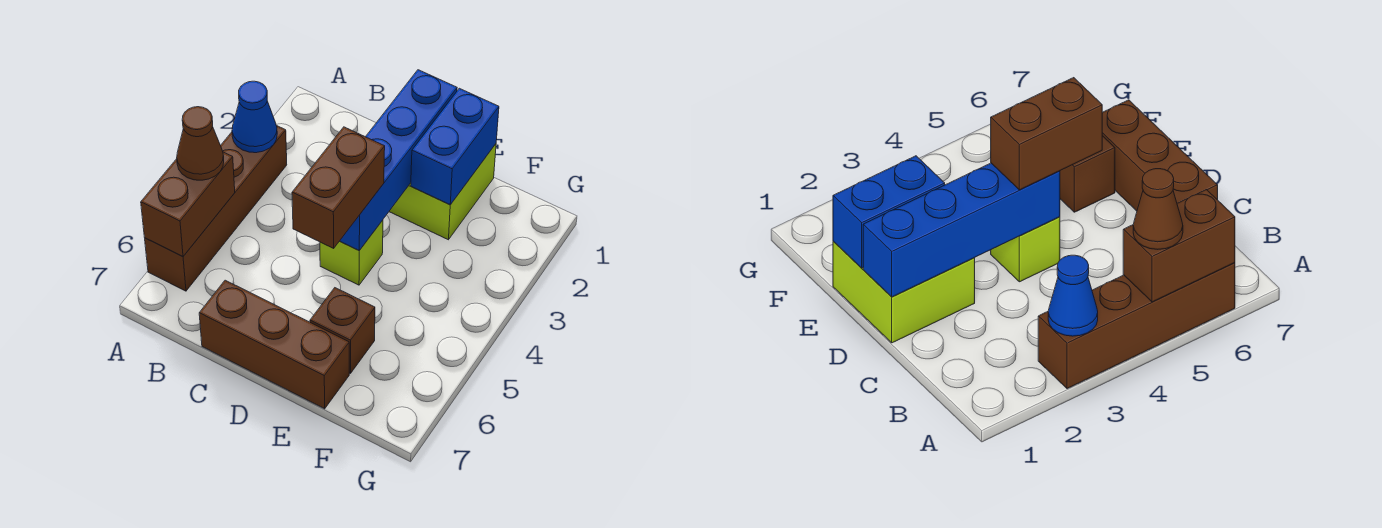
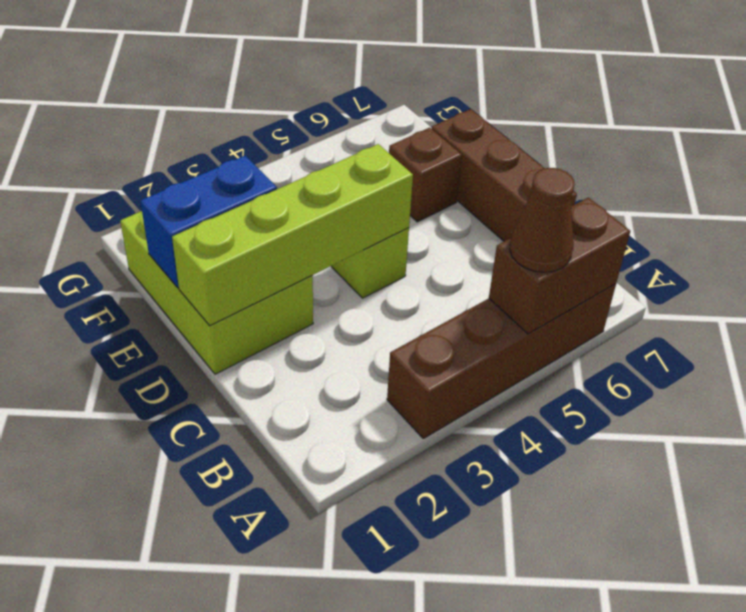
blue cone A3 level 2 -> none
lime brick D1:E2 level 1 -> lime brick D1:F2 level 1
blue brick D1:D4 level 2 -> lime brick D1:D4 level 2
brown brick D4:D5 level 3 -> none

